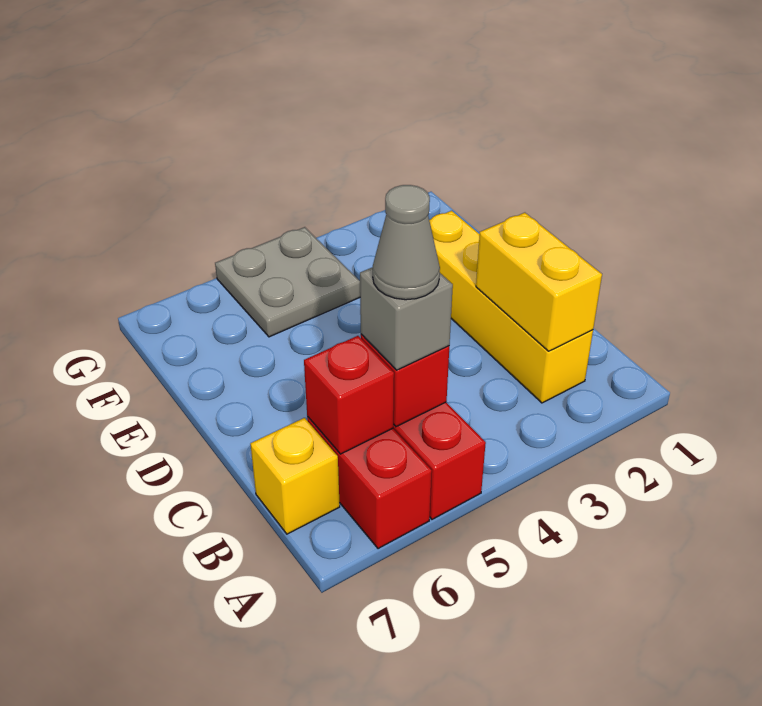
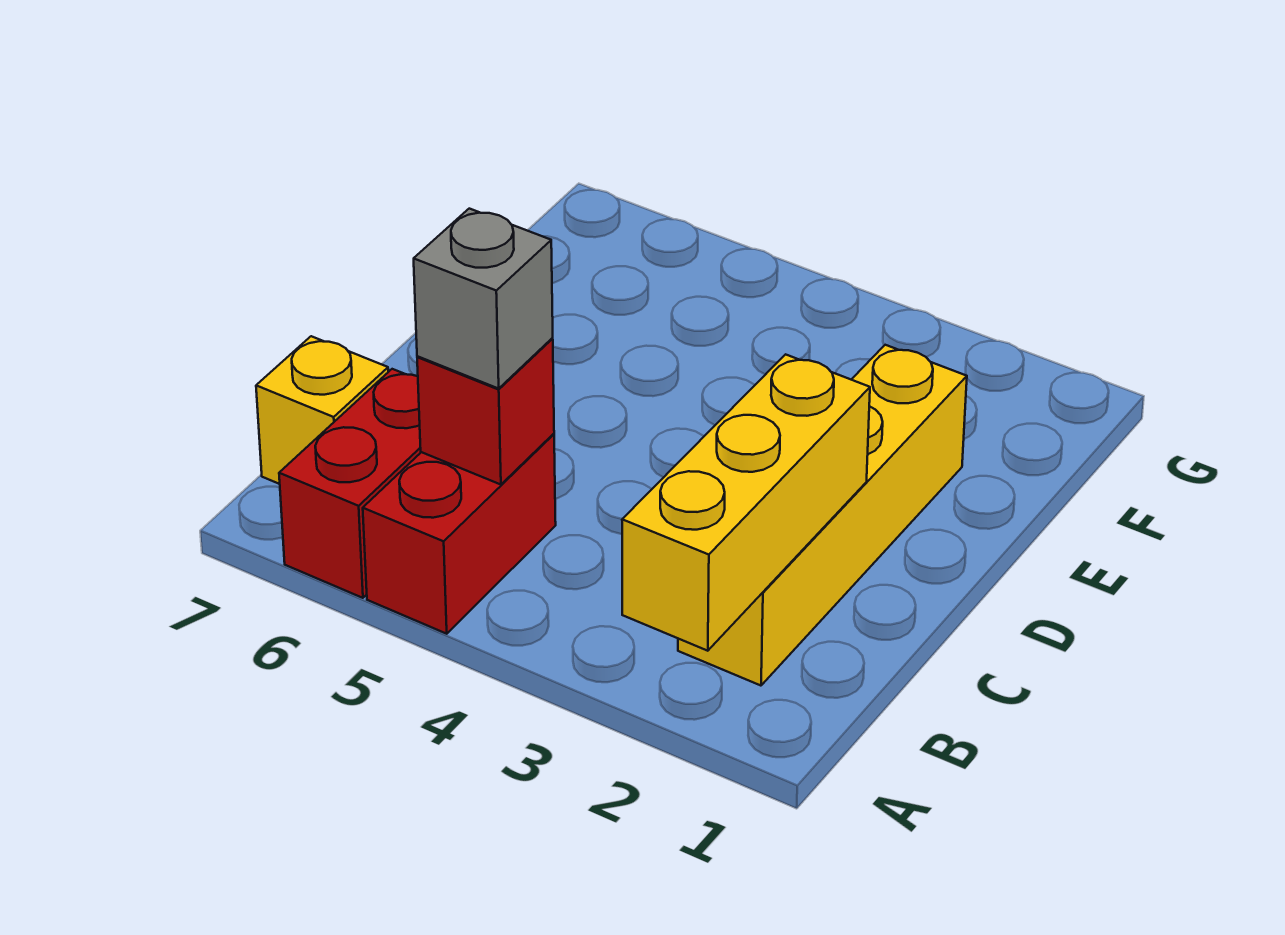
yellow brick B2:C2 level 2 -> yellow brick A2:C2 level 2
grey cone B5 level 4 -> none
red brick B6 level 2 -> none
grey plate F4:G5 level 1 -> none

